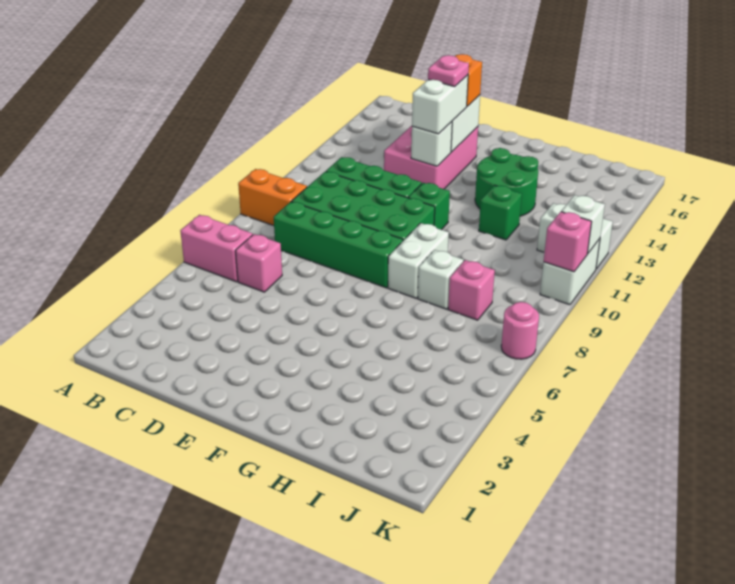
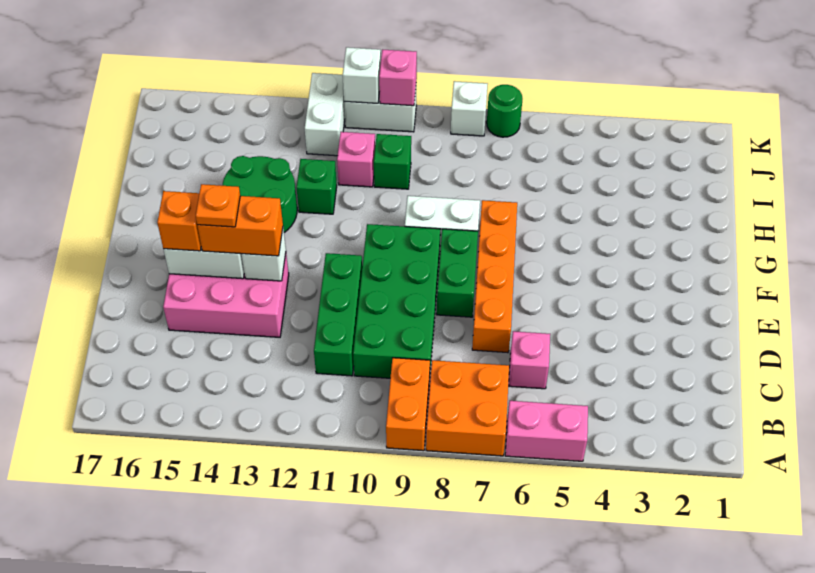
pink brick A6:B6 level 1 -> pink brick A5:A6 level 1
none -> orange brick A7:B8 level 1
green brick C8:F8 level 1 -> green brick E8:F8 level 1
none -> orange brick D7:G7 level 1
white brick E13:E14 level 3 -> orange brick E13:E14 level 3
pink plate E14 level 4 -> orange plate E14 level 4
green brick F11 level 1 -> green brick I10 level 1
white brick H8 level 1 -> white brick K8 level 1
pink brick I8 level 1 -> pink brick I11 level 1
pink round brick K7 level 1 -> green round brick K7 level 1

